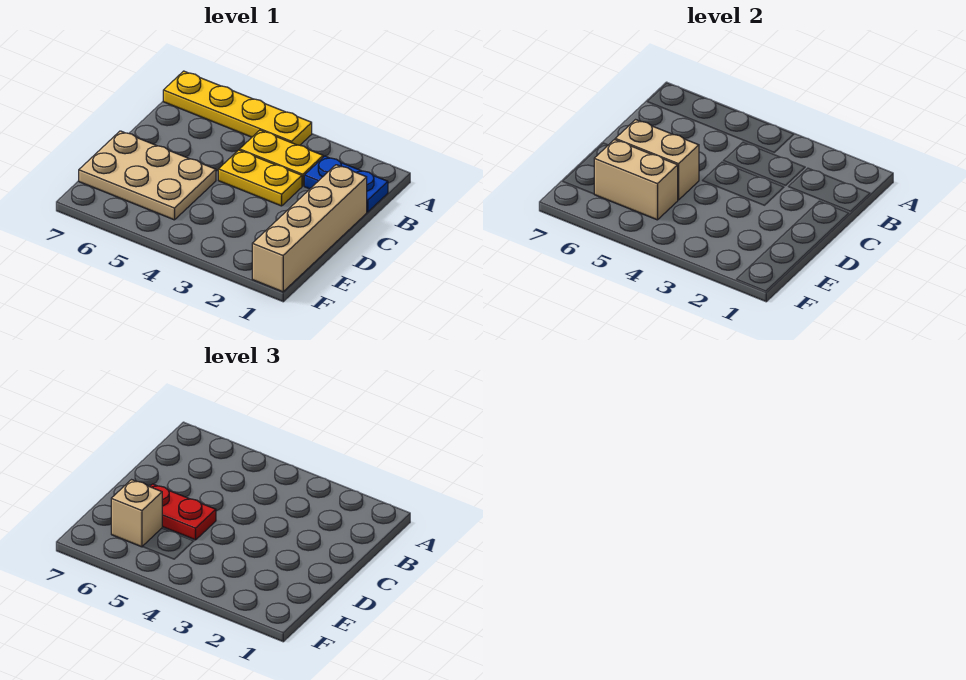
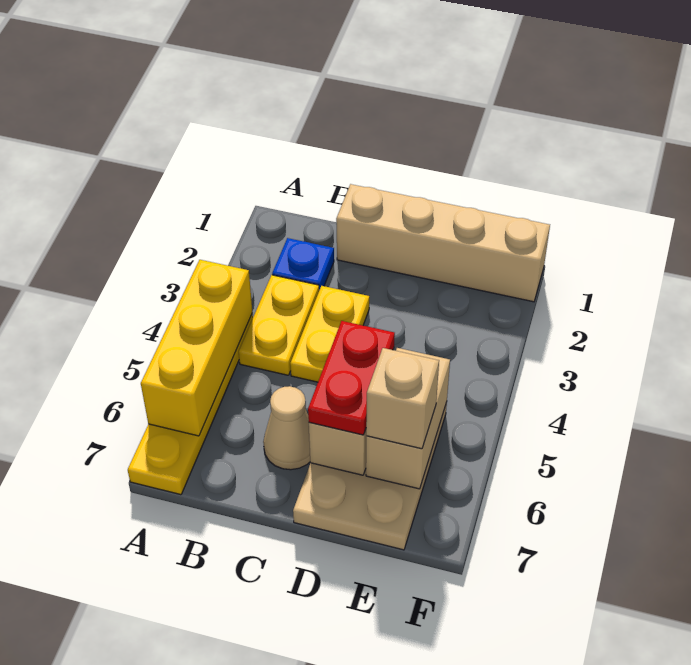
none -> yellow brick A4:A6 level 2
blue plate B1:B2 level 1 -> blue plate B2 level 1
none -> tan cone C6 level 1

